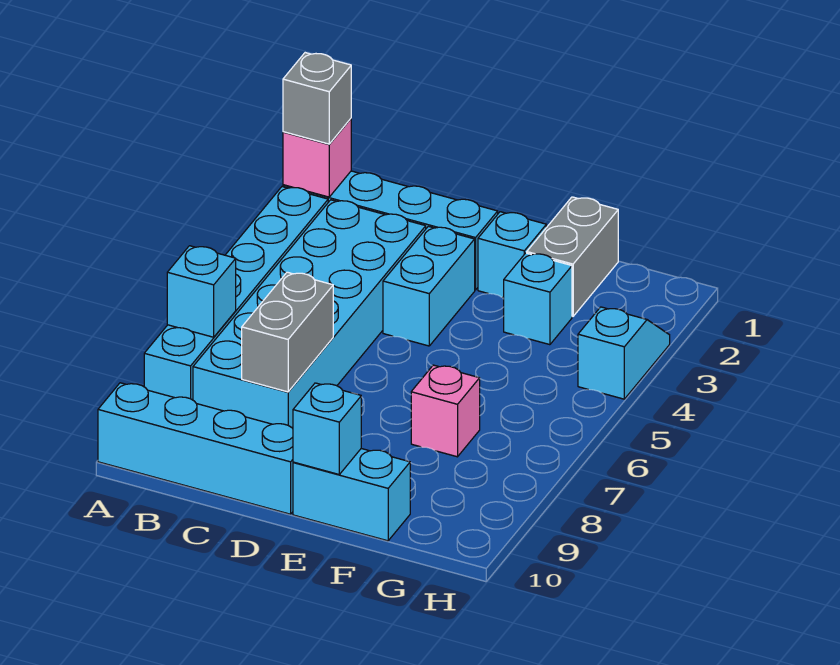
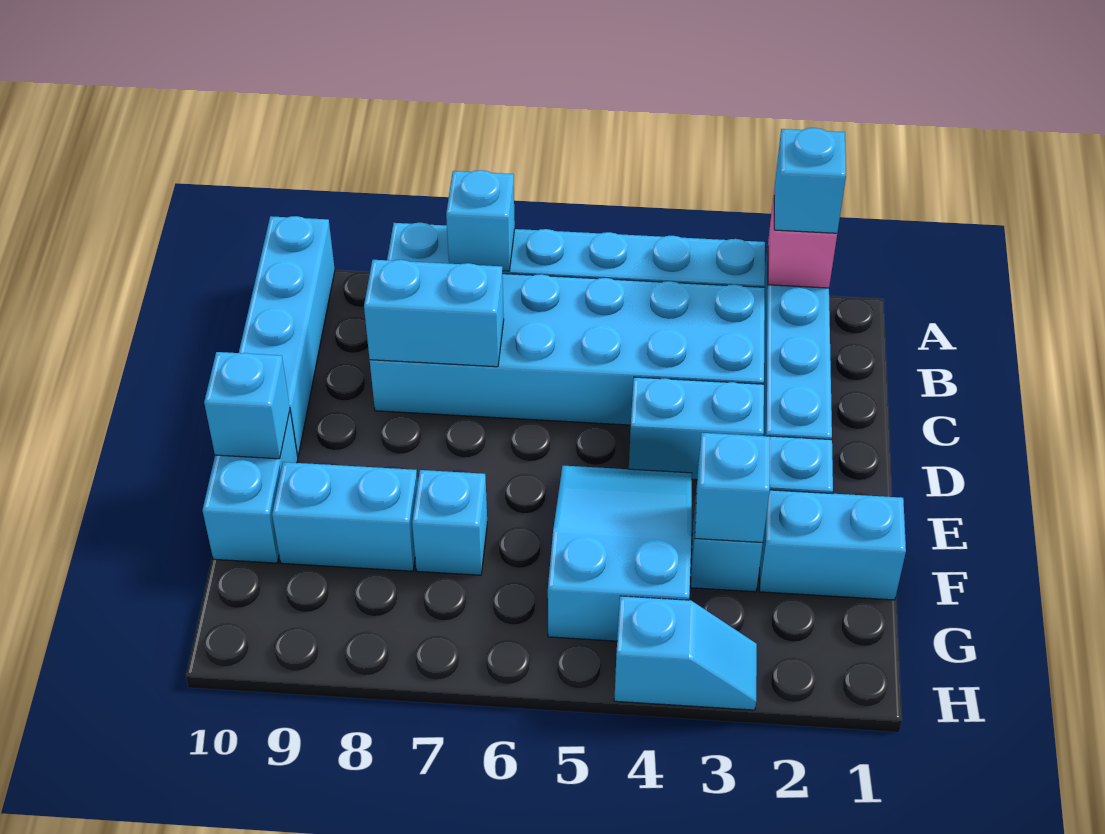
grey brick A2 level 3 -> cyan brick A2 level 3
grey brick C7:C8 level 2 -> cyan brick C7:C8 level 2
none -> cyan slope E4:G5 level 1 top G
grey brick F1:F2 level 1 -> cyan brick F1:F2 level 1
none -> cyan brick F3 level 2
pink brick F7 level 1 -> cyan brick F7 level 1
none -> cyan brick F8:F9 level 1

